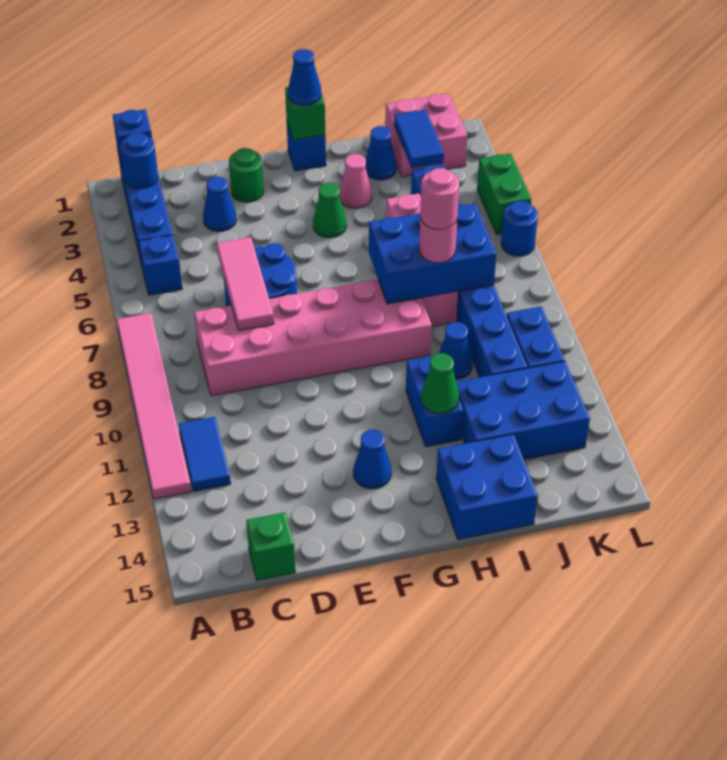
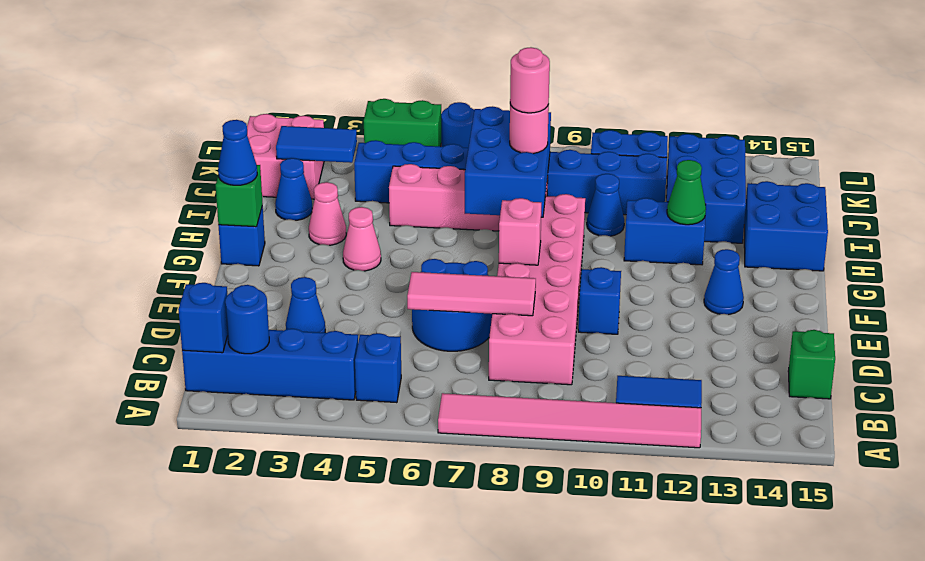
green round brick E2 level 1 -> none
none -> blue brick E10 level 1
none -> pink brick F8 level 2
green cone G4 level 1 -> pink cone G4 level 1

